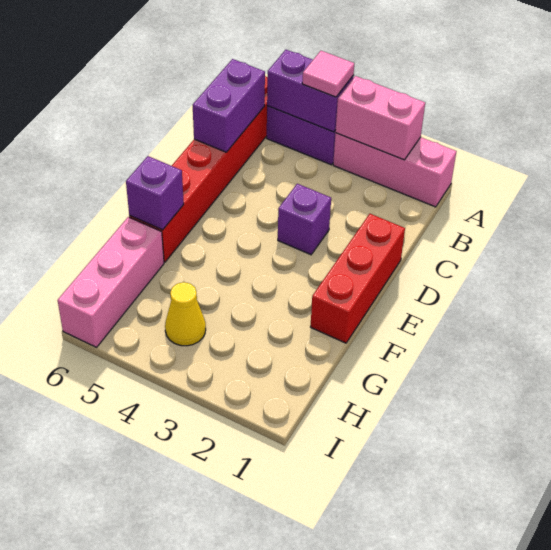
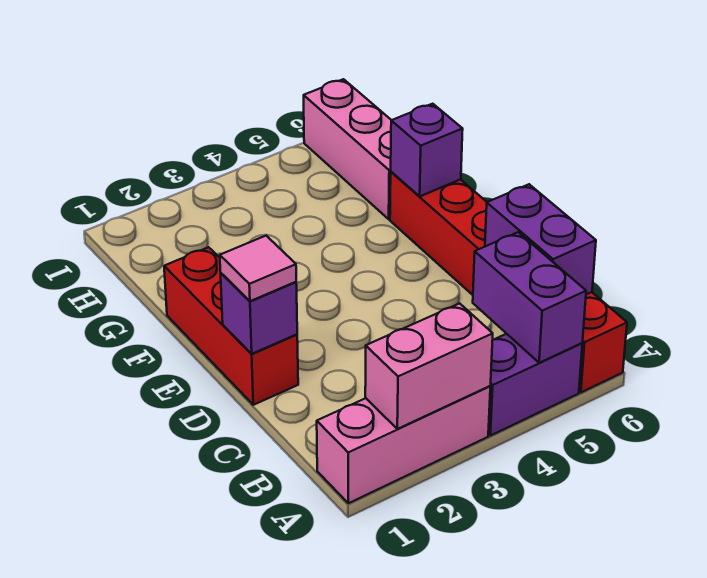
purple brick A4:A5 level 2 -> purple brick A5:B5 level 2
pink tile A4 level 3 -> pink tile D1 level 3
purple brick D3 level 1 -> purple brick D1 level 2
yellow cone H4 level 1 -> none

